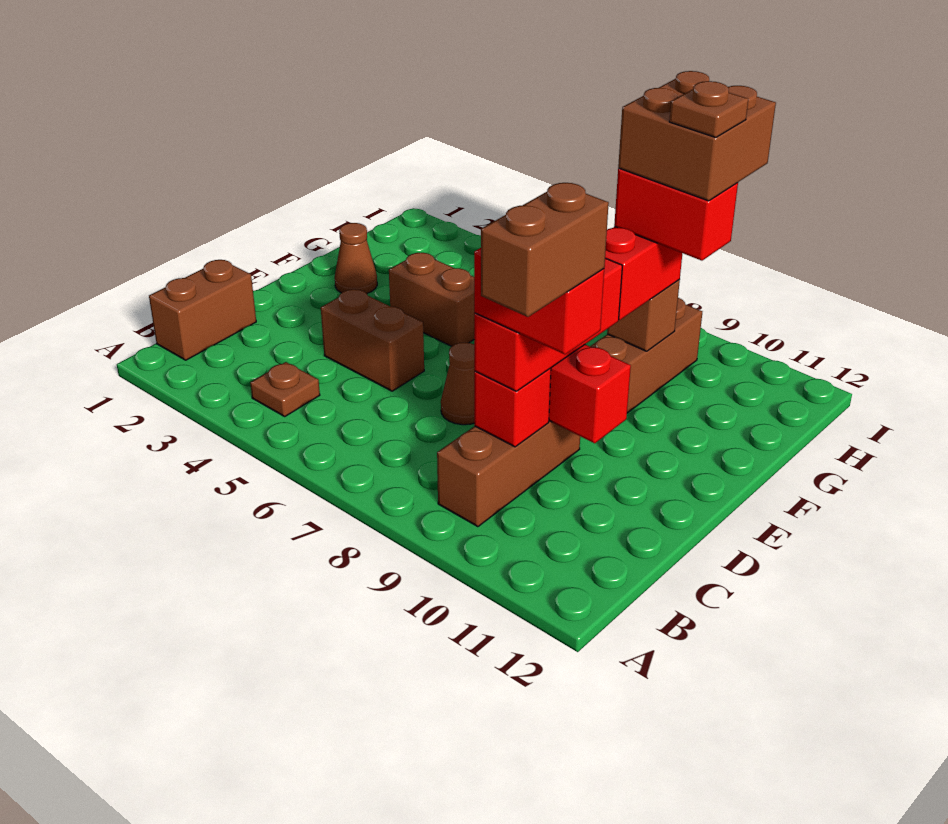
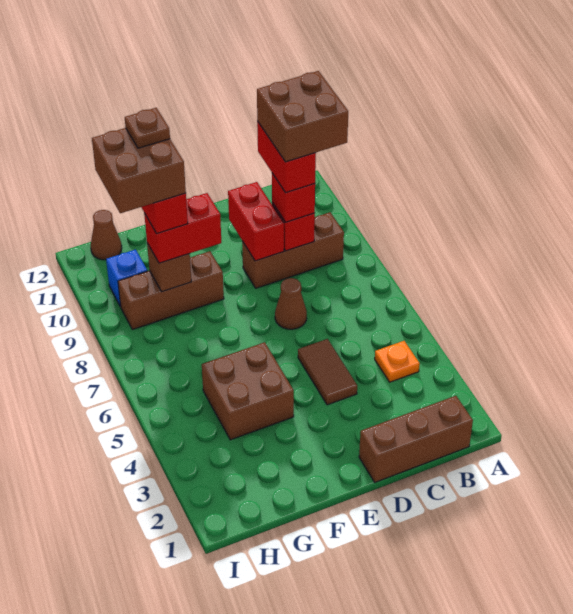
brown brick B1:C1 level 1 -> brown brick B1:D1 level 1
brown plate B4 level 1 -> orange plate B4 level 1
brown brick B10:C10 level 5 -> brown brick B9:C10 level 5
red brick C9:E9 level 3 -> red brick C9 level 3
brown brick D4:D5 level 1 -> brown tile D4:D5 level 1
brown cone F2 level 1 -> brown cone H12 level 1
brown brick F4:F5 level 1 -> brown brick F4:G5 level 1
none -> blue brick H10 level 1

